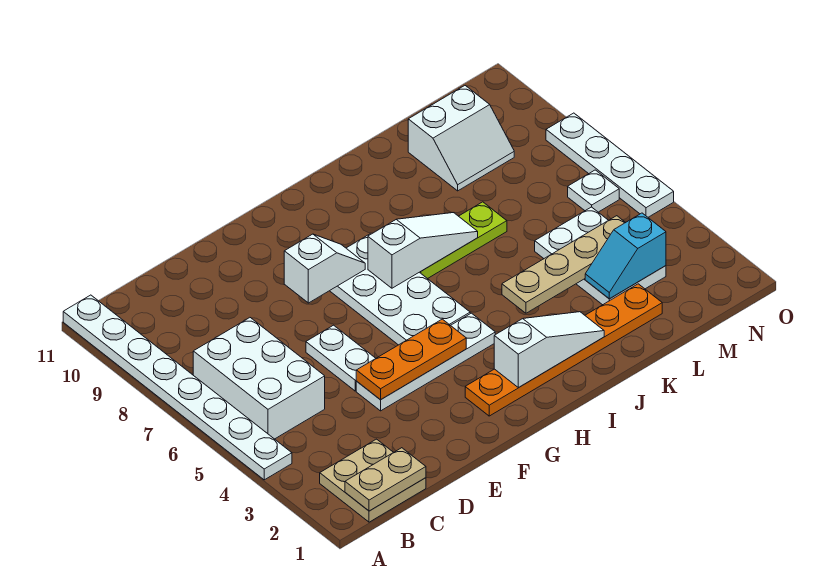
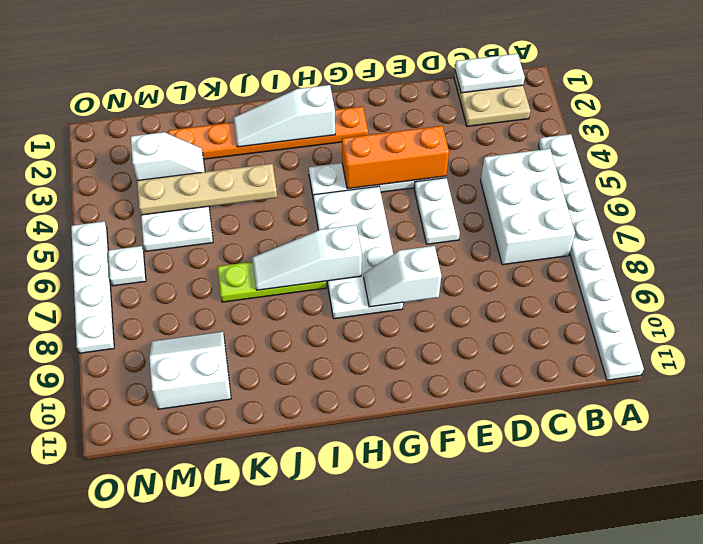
tan plate B1:C1 level 2 -> white plate B1:C1 level 2
orange plate E4:G4 level 2 -> orange brick E4:G4 level 2
cyan slope L3:M3 level 2 top M -> white slope L3:M3 level 2 top M

